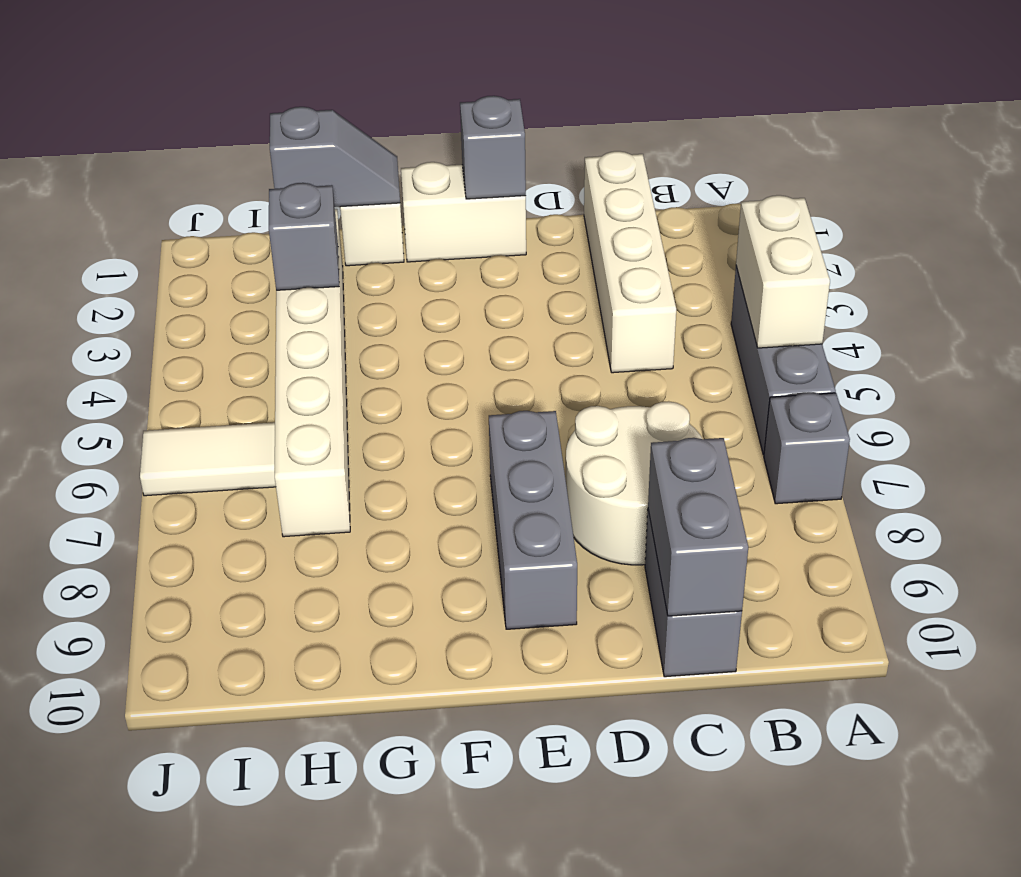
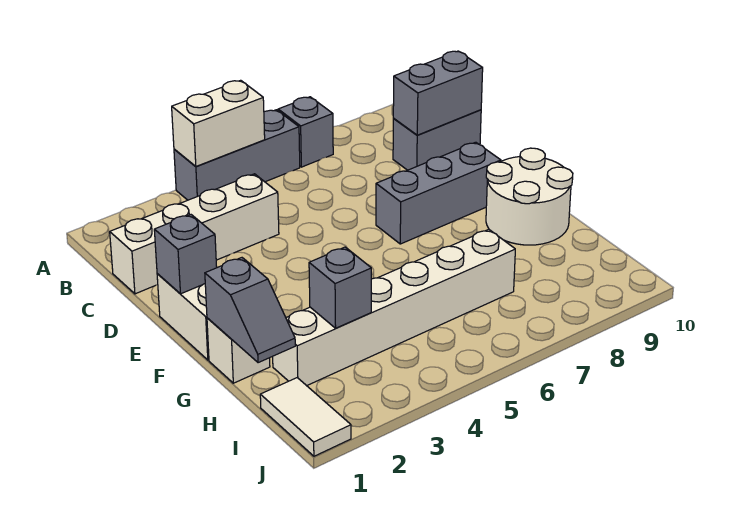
white round brick C7:D8 level 1 -> white round brick F9:G10 level 1
grey slope G1:H1 level 2 top H -> grey slope G1:H1 level 2 top G
white tile I6:J6 level 1 -> white tile I1:J1 level 1

